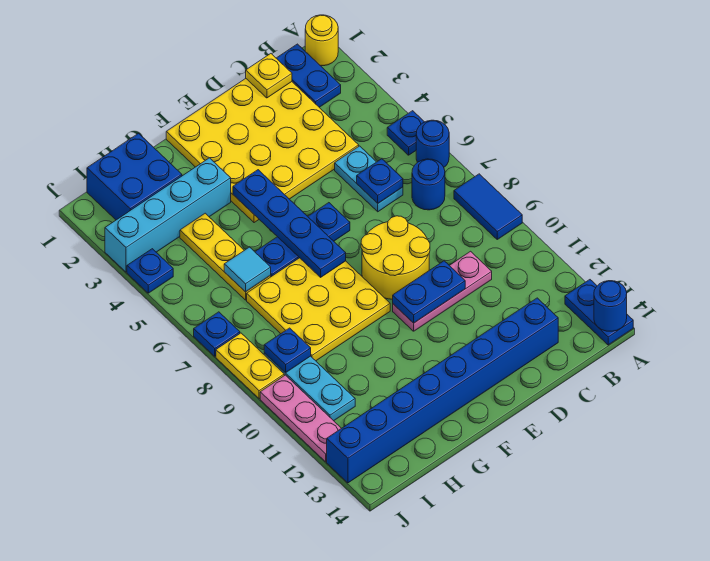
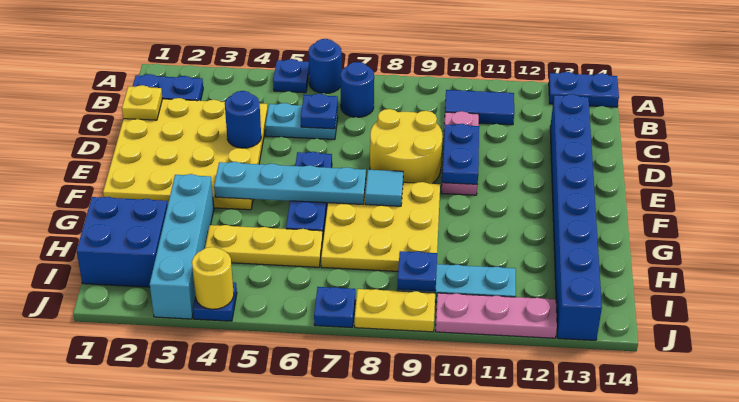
yellow round brick A1 level 1 -> yellow round brick J4 level 2
blue tile A8:A9 level 1 -> blue tile B10:B11 level 1
blue round brick A14 level 2 -> blue round brick D4 level 2
blue plate F4:F7 level 2 -> cyan plate F4:F7 level 2
cyan tile H6 level 2 -> cyan tile F8 level 2

